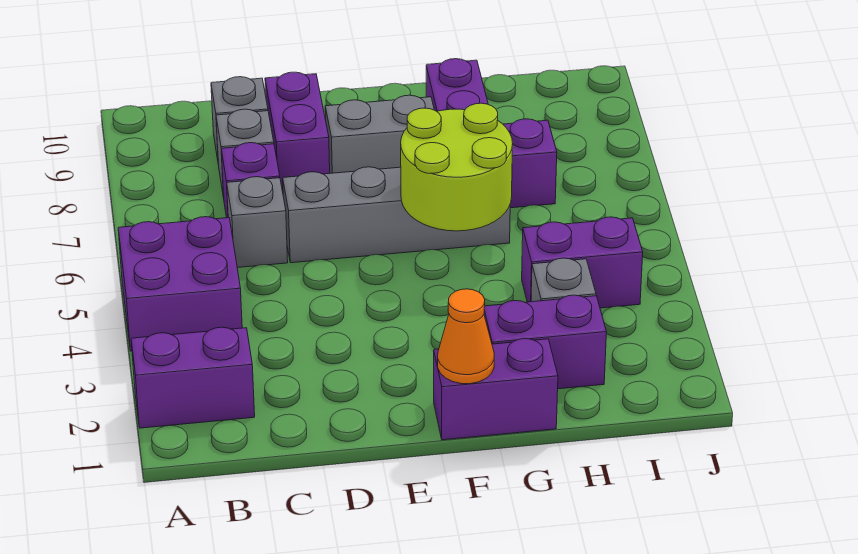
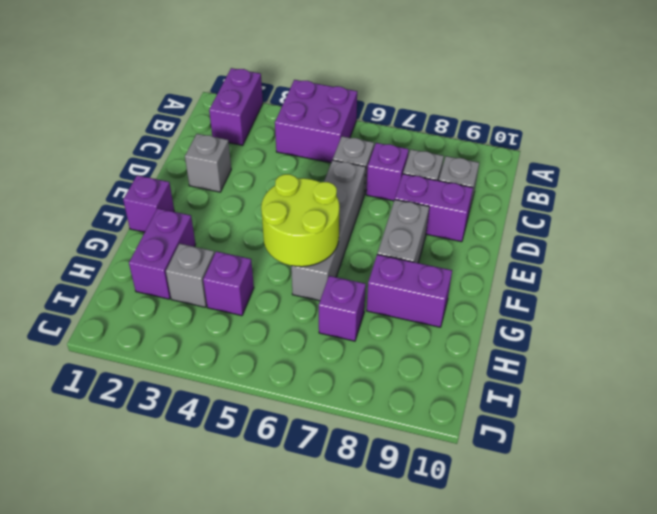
none -> grey brick D2 level 1
purple brick F1:G1 level 1 -> purple brick F1 level 1
orange cone F1 level 2 -> none
purple brick H4:I4 level 1 -> purple brick H4 level 1

